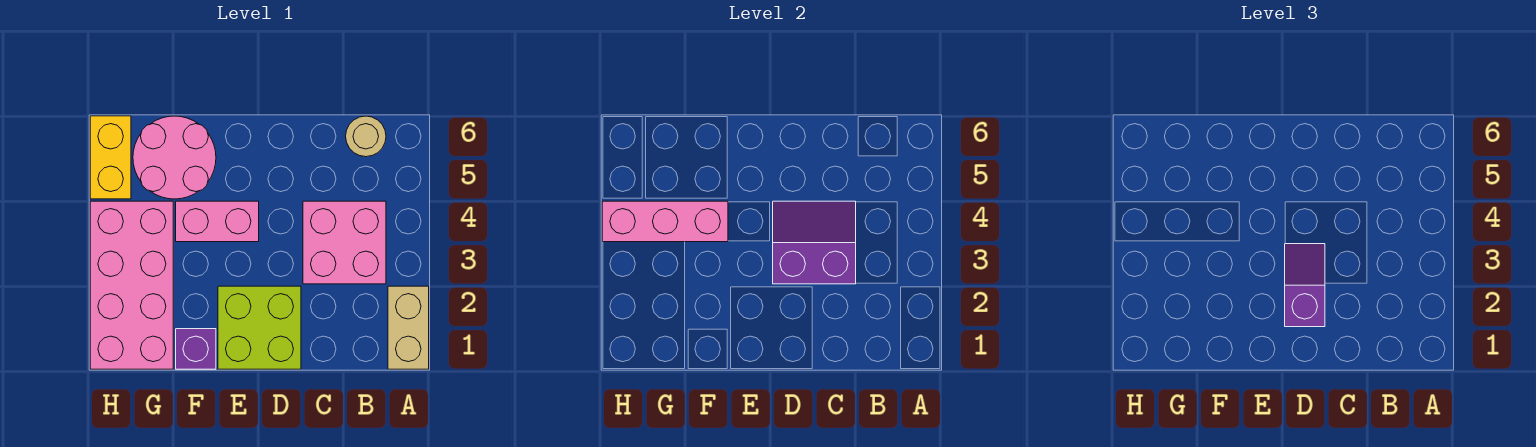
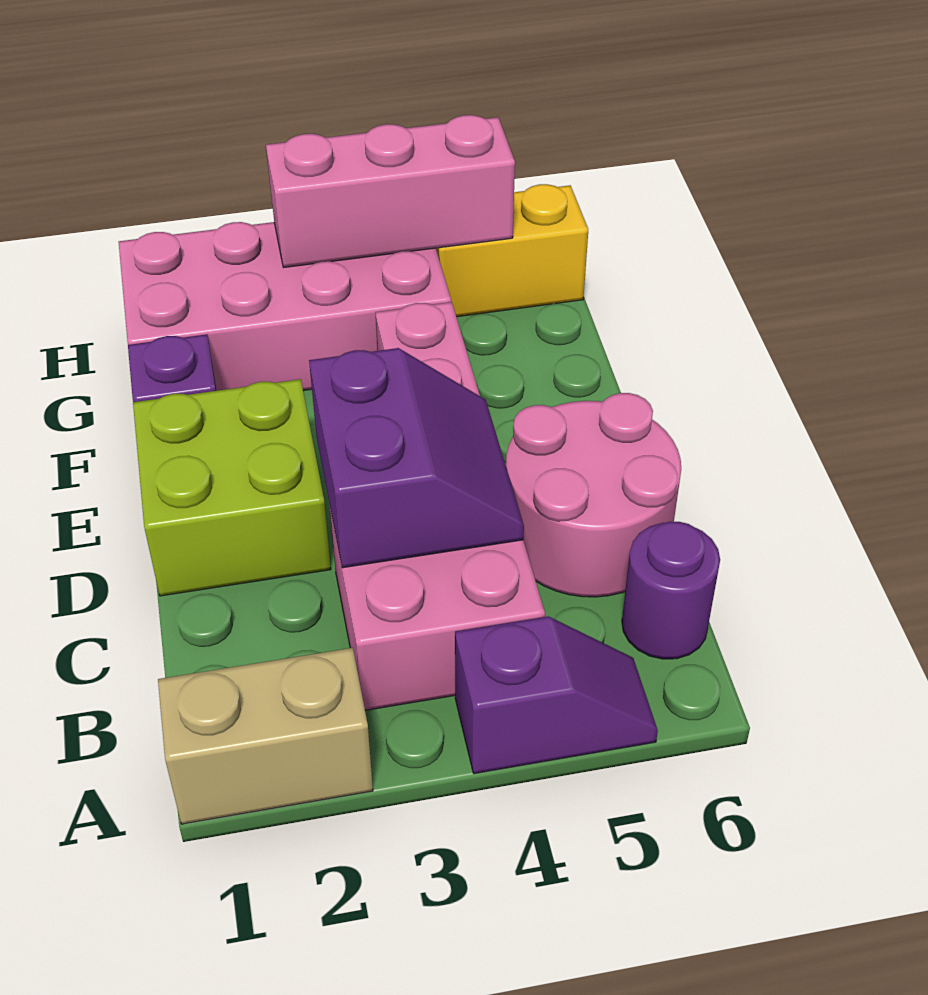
tan round brick B6 level 1 -> purple round brick B6 level 1
purple slope D2:D3 level 3 top 2 -> purple slope A4:A5 level 1 top 4
pink brick F4:H4 level 2 -> pink brick H3:H5 level 2
pink round brick F5:G6 level 1 -> pink round brick C5:D6 level 1

